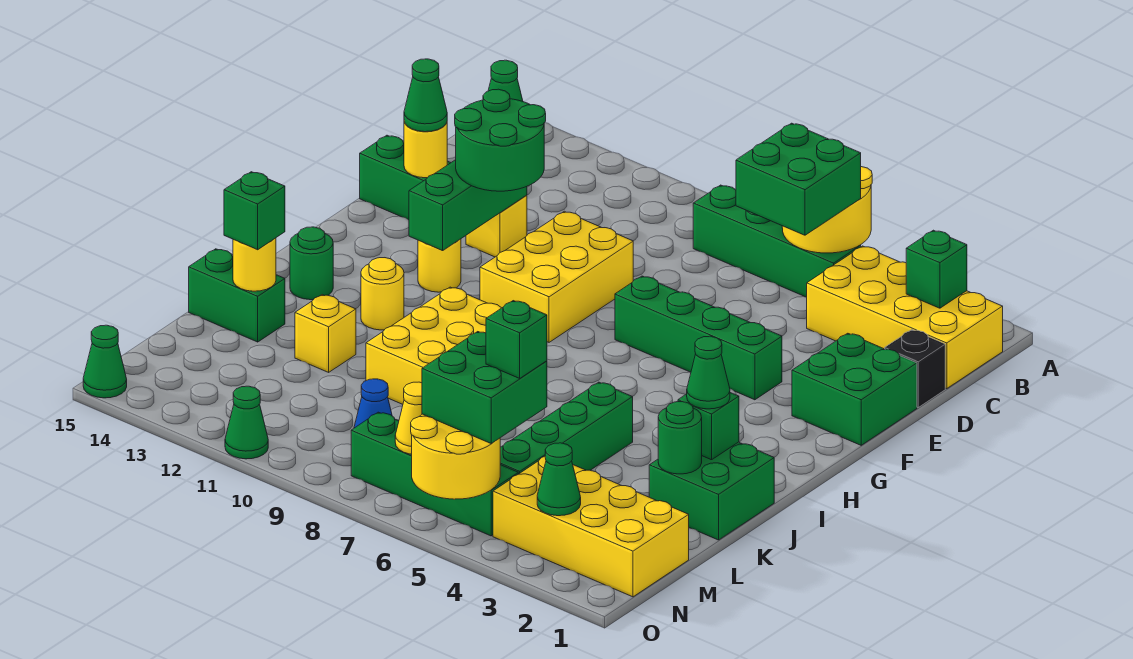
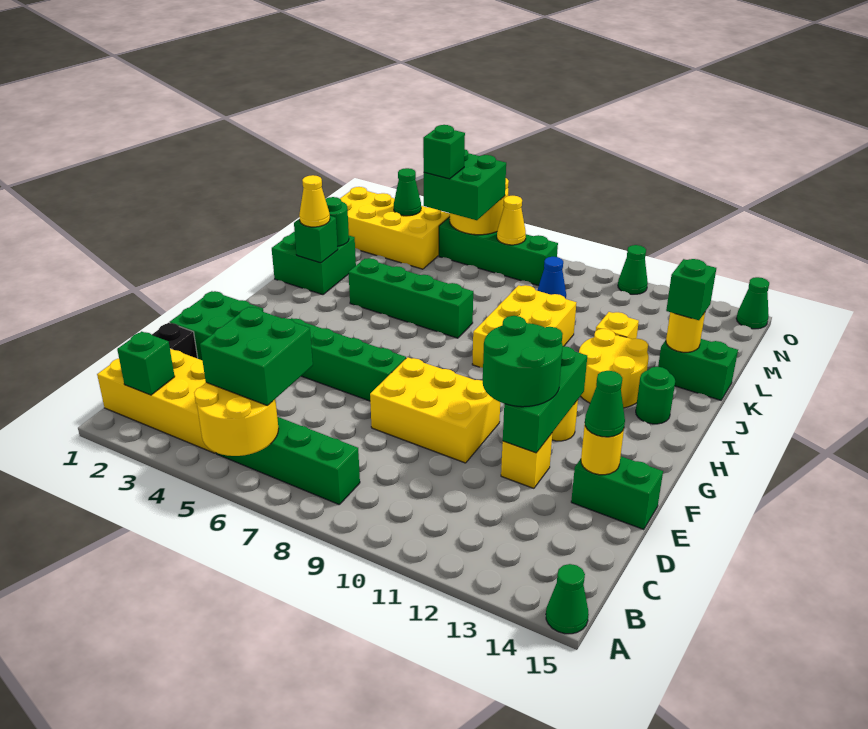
yellow brick E9:G10 level 1 -> yellow brick E8:F10 level 1
yellow round brick I12 level 1 -> yellow round brick I12:J13 level 1
green cone J2 level 3 -> yellow cone J2 level 3
green brick J5:M5 level 1 -> green brick J4:J7 level 1

